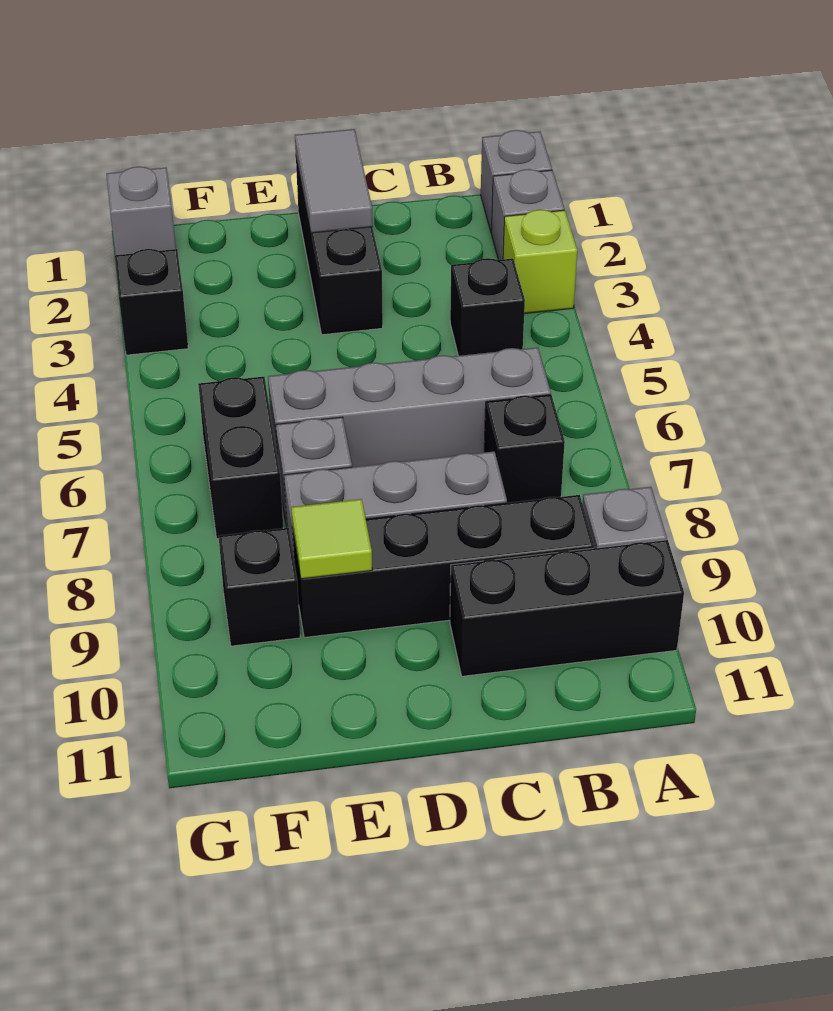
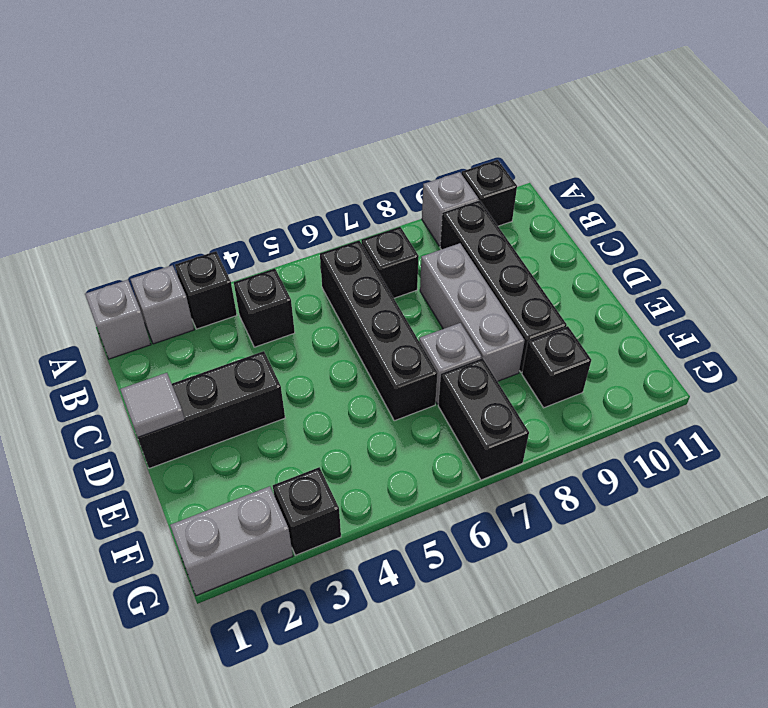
lime brick A3 level 1 -> black brick A3 level 1
black brick A10:C10 level 1 -> black brick A10 level 1
grey brick B6:E6 level 1 -> black brick B6:E6 level 1
grey tile D1:D2 level 2 -> grey tile D1 level 2
lime tile E9 level 2 -> none
black brick F6:F7 level 1 -> black brick F7:G7 level 1
grey brick G1 level 1 -> grey brick G1:G2 level 1

